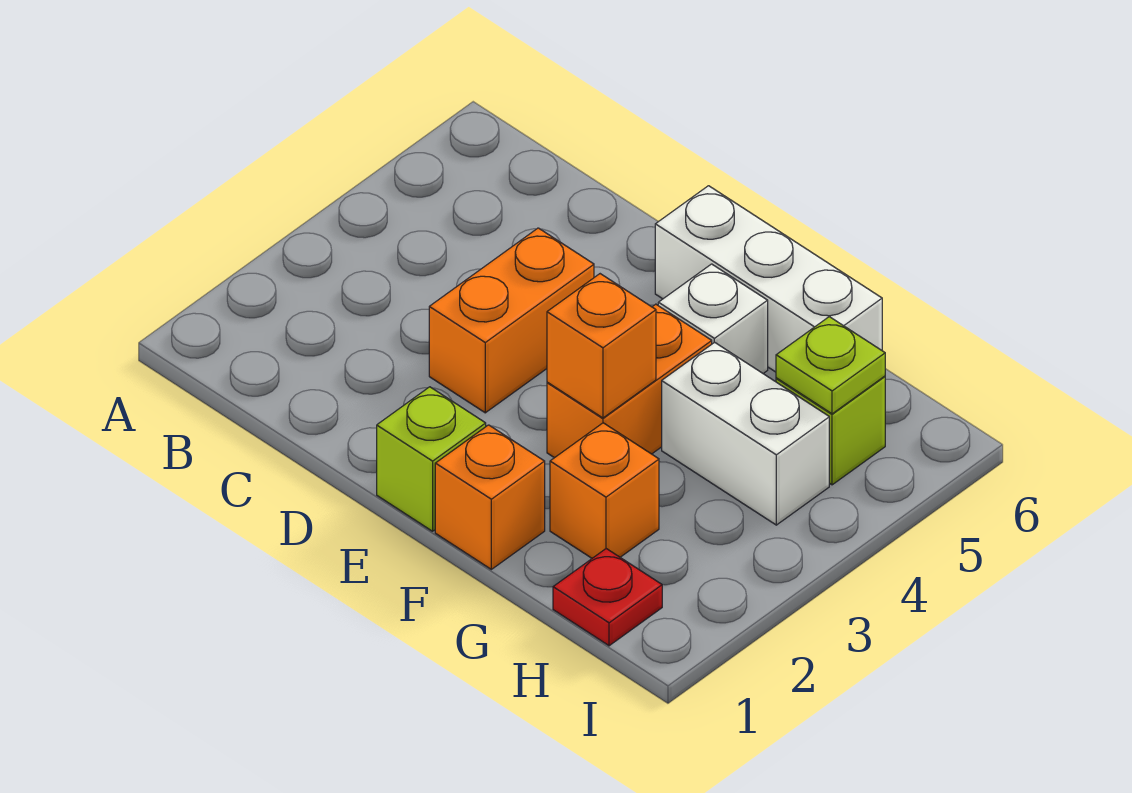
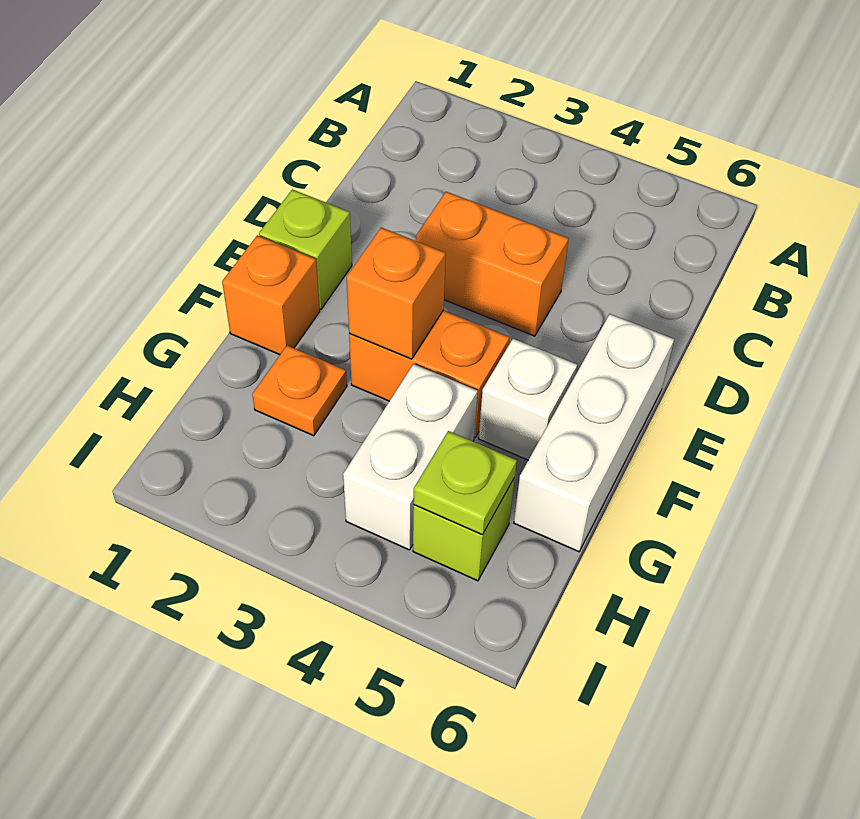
orange brick G2 level 1 -> orange plate G2 level 1
red plate H1 level 1 -> none

